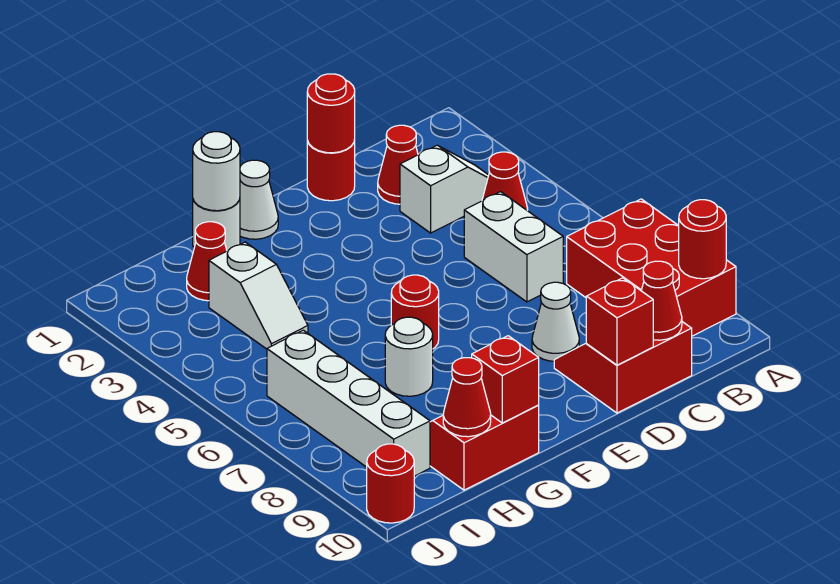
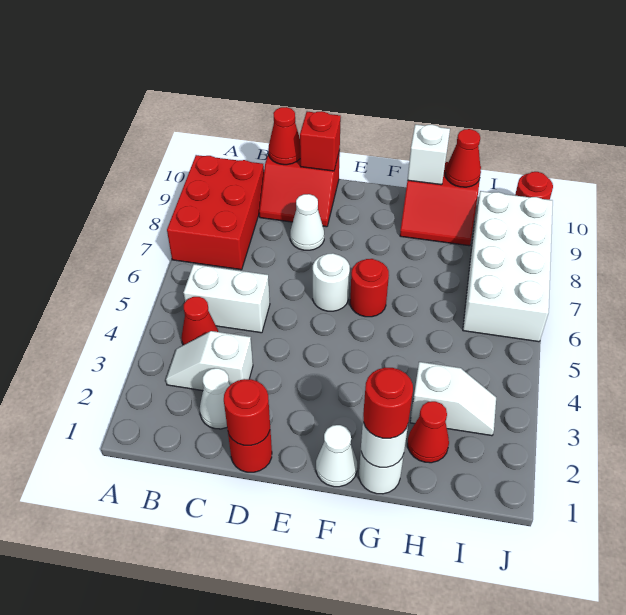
red round brick A9 level 2 -> red round brick G1 level 3
red cone C2 level 1 -> white cone C2 level 1
white brick C5:C6 level 1 -> white brick B5:C5 level 1
white round brick G7 level 1 -> white round brick E6 level 1
red brick G10 level 2 -> white brick G10 level 2
white slope H3:H4 level 1 top 3 -> white slope H3:I3 level 1 top H
white brick I6:I9 level 1 -> white brick I6:J9 level 1

